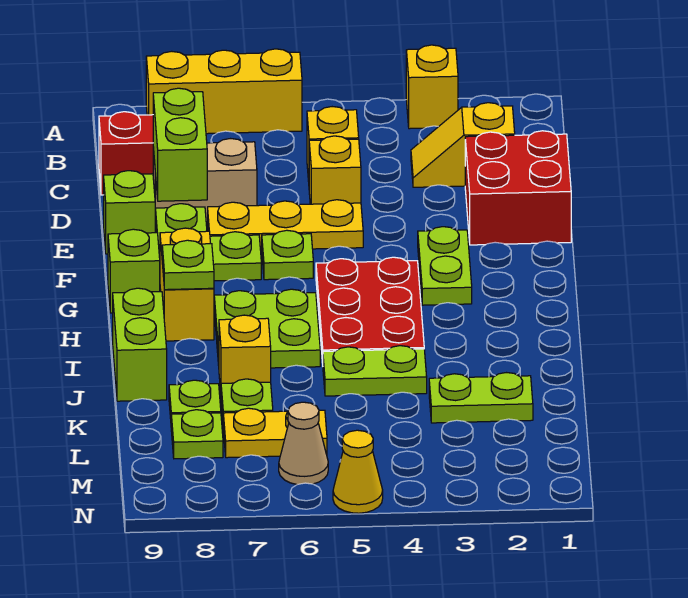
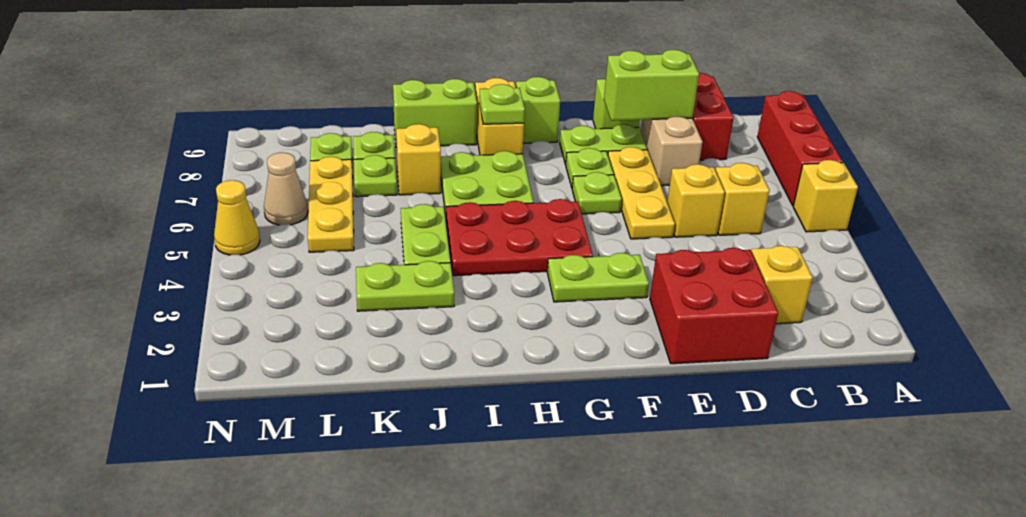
yellow brick A3 level 1 -> yellow brick A5 level 1
yellow brick A6:A8 level 1 -> red brick A6:A8 level 1
yellow brick G8:H8 level 1 -> yellow brick H8:H9 level 1
lime plate K2:K3 level 1 -> lime plate J3:K3 level 1
yellow plate L6:L7 level 1 -> yellow plate L5:L7 level 1

